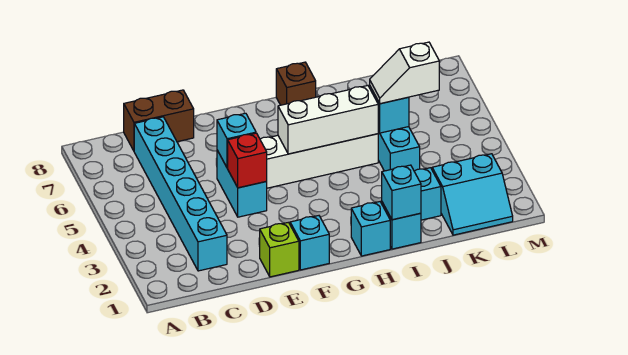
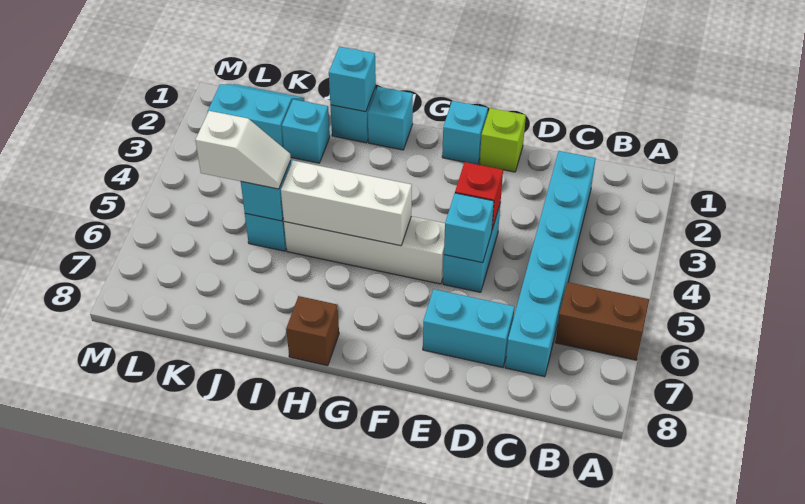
brown brick C8:D8 level 1 -> brown brick A6:B6 level 1
none -> cyan brick D7:E7 level 1

